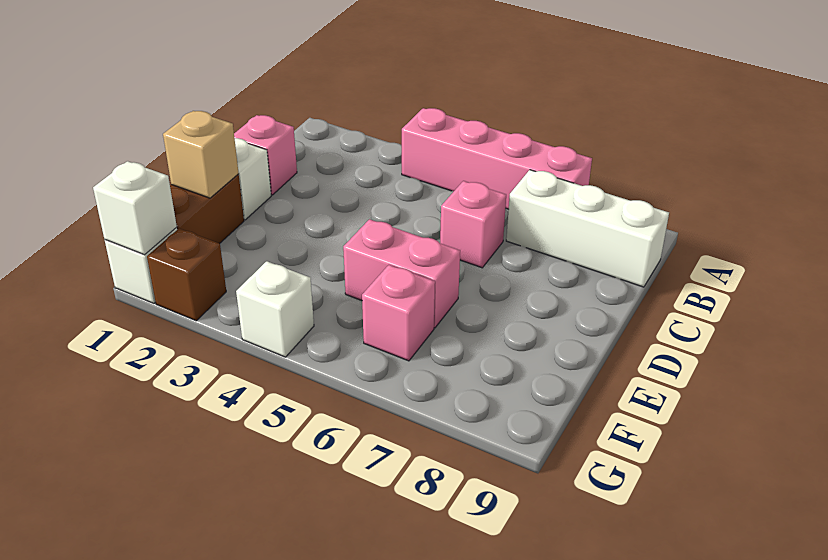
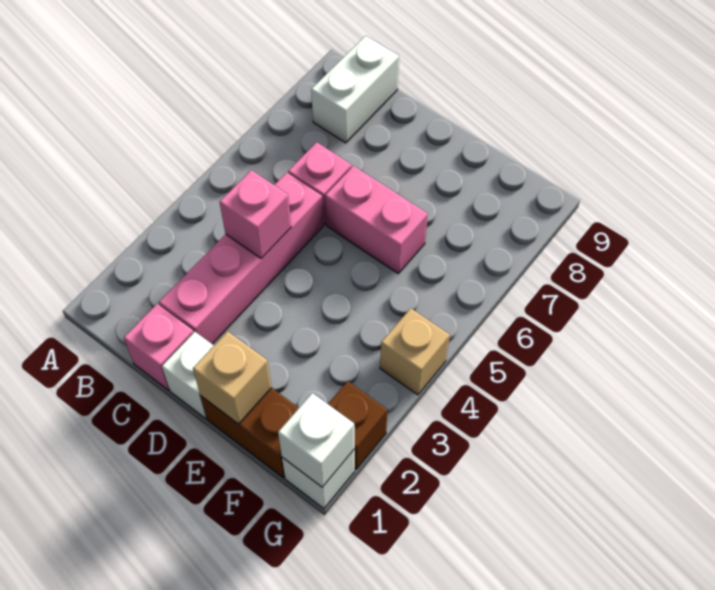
pink brick A4:A7 level 1 -> pink brick C2:C5 level 1
white brick B7:B9 level 1 -> white brick B8:B9 level 1
pink brick E5:E6 level 1 -> pink brick D6:E6 level 1
pink brick F6 level 1 -> pink brick C4 level 2
white brick G4 level 1 -> tan brick G4 level 1

